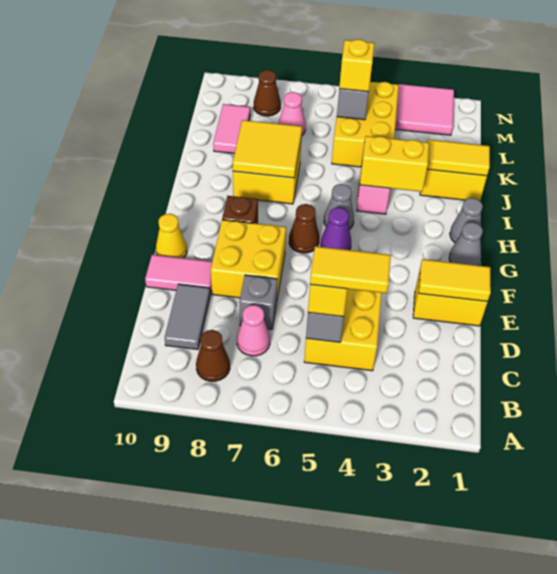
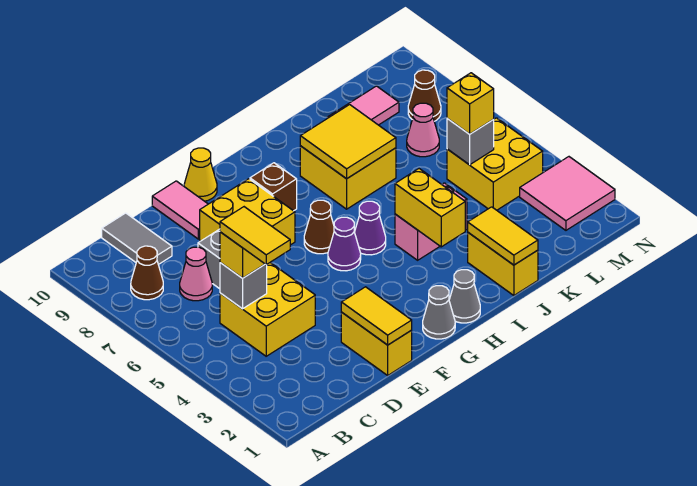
grey tile C9:D9 level 1 -> grey tile C9:C10 level 1
grey cone H5 level 1 -> purple cone H5 level 1
yellow brick K4:M5 level 1 -> yellow brick L4:M5 level 1

